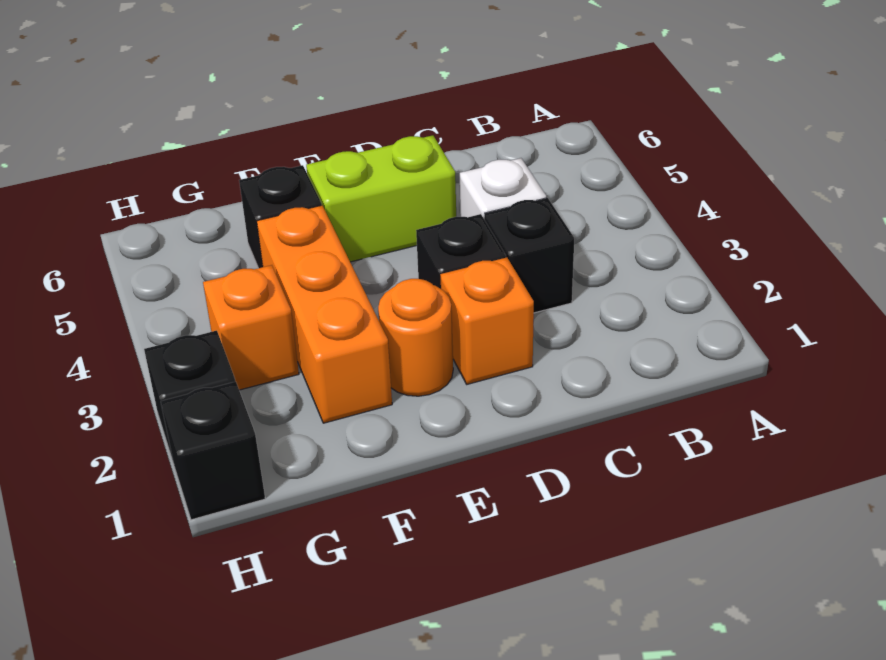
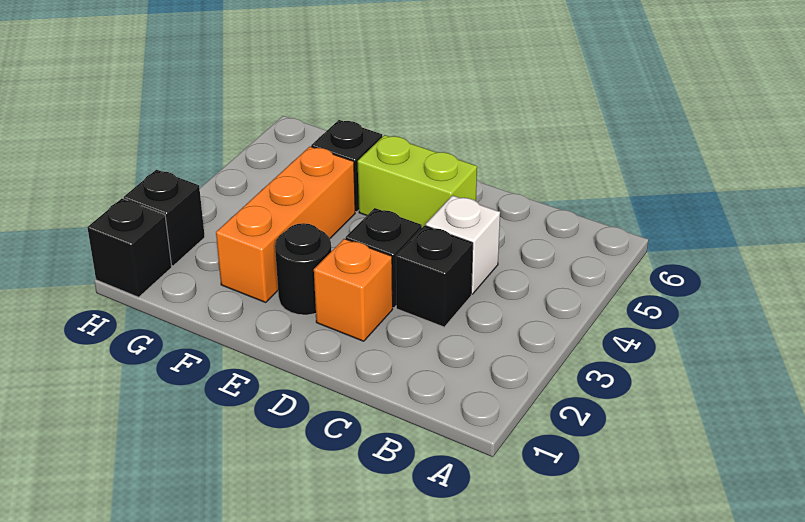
orange round brick E2 level 1 -> black round brick E2 level 1
orange brick G3 level 1 -> none

